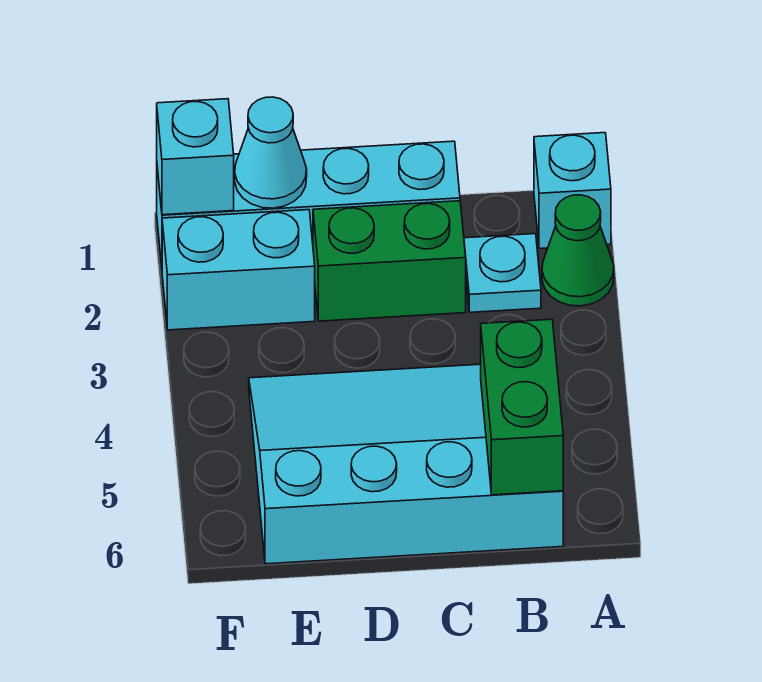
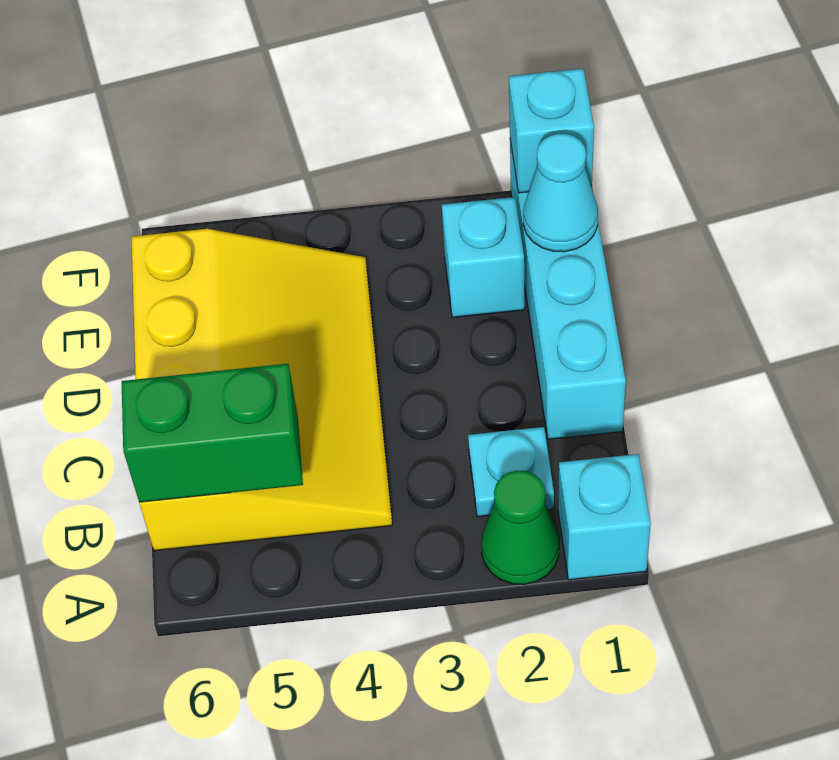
cyan slope B4:E6 level 1 top 6 -> yellow slope B4:E6 level 1 top 6
green brick C2:D2 level 1 -> none
cyan brick E2:F2 level 1 -> cyan brick E2 level 1

